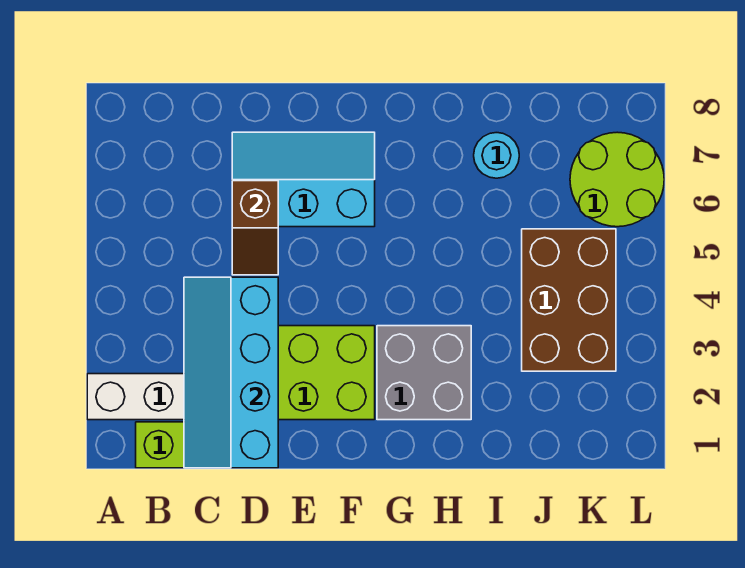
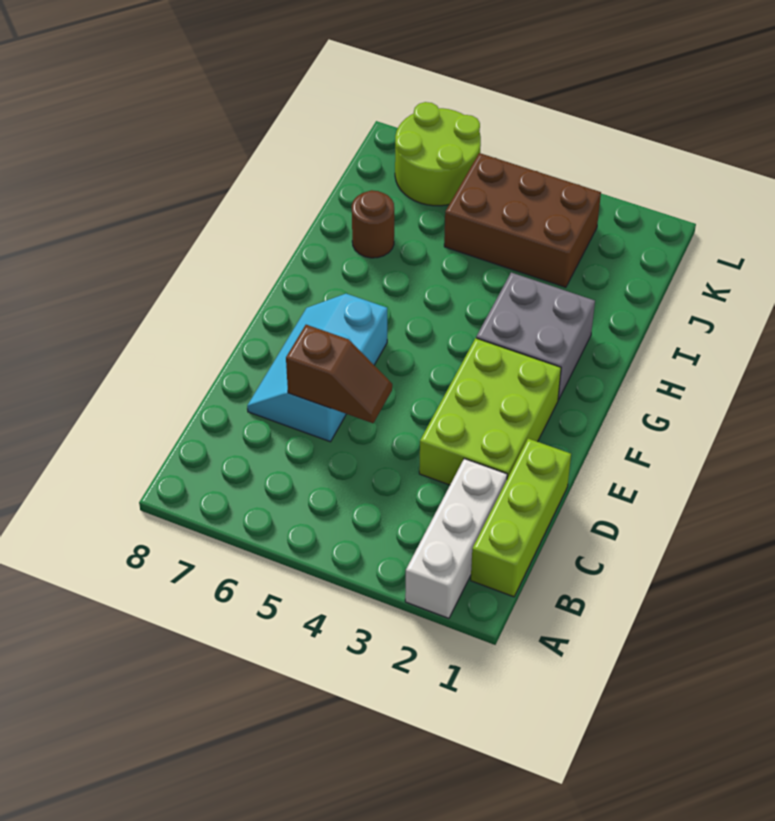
cyan slope C1:D4 level 2 top D -> none
cyan round brick I7 level 1 -> brown round brick I7 level 1

